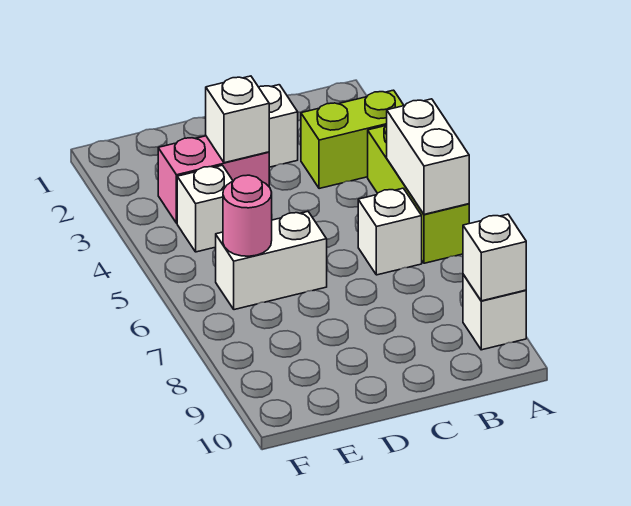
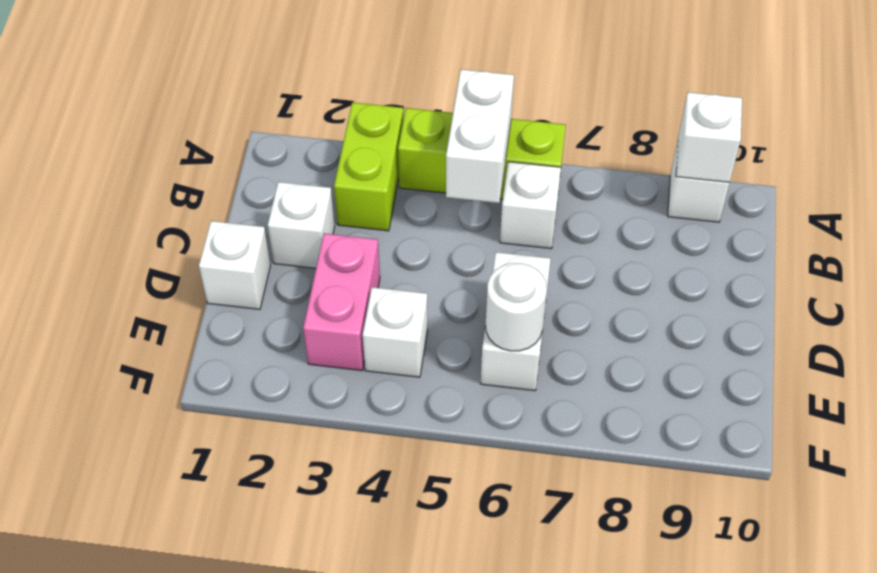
white brick A5:A6 level 2 -> white brick A5:B5 level 2
white brick D3 level 2 -> white brick D1 level 1
pink round brick E6 level 2 -> white round brick E6 level 2

